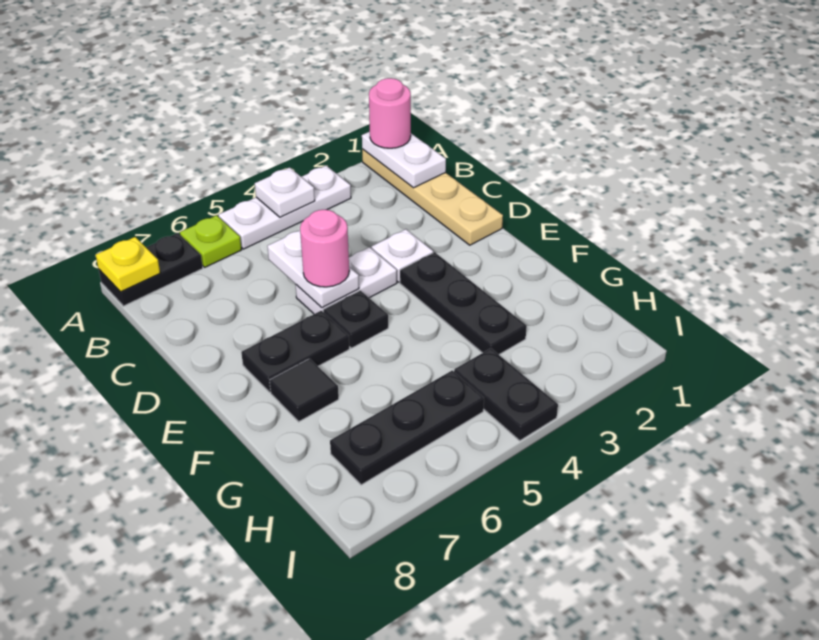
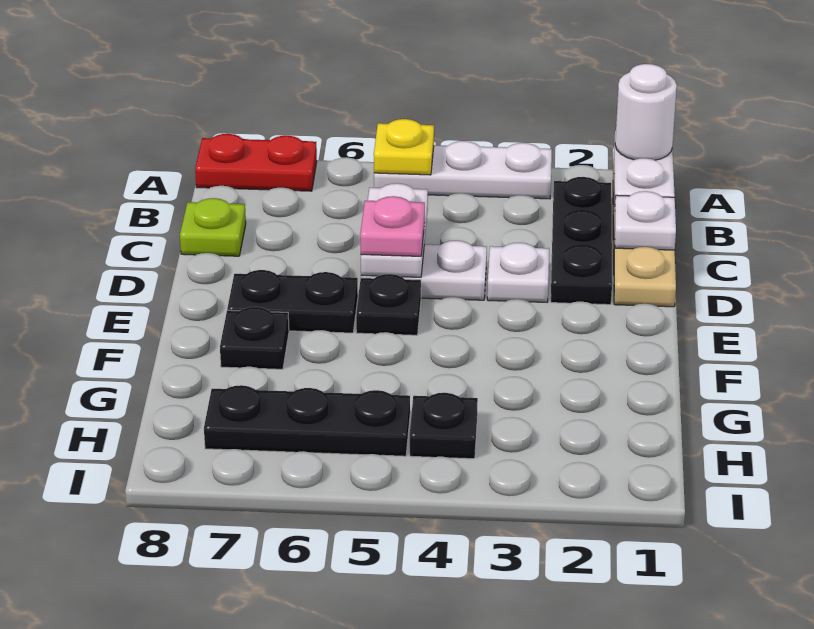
pink round brick A1 level 3 -> white round brick A1 level 3
white plate A4 level 2 -> white plate C1 level 2
lime plate A6 level 1 -> lime plate C8 level 1
black plate A7:A8 level 1 -> red plate A7:A8 level 1
yellow plate A8 level 2 -> yellow plate A5 level 2
pink round brick D5 level 3 -> pink plate D5 level 3
black plate E3:G3 level 1 -> black plate B2:D2 level 1
black tile F7 level 1 -> black plate F7 level 1
black plate H4:I4 level 1 -> black plate H4 level 1

